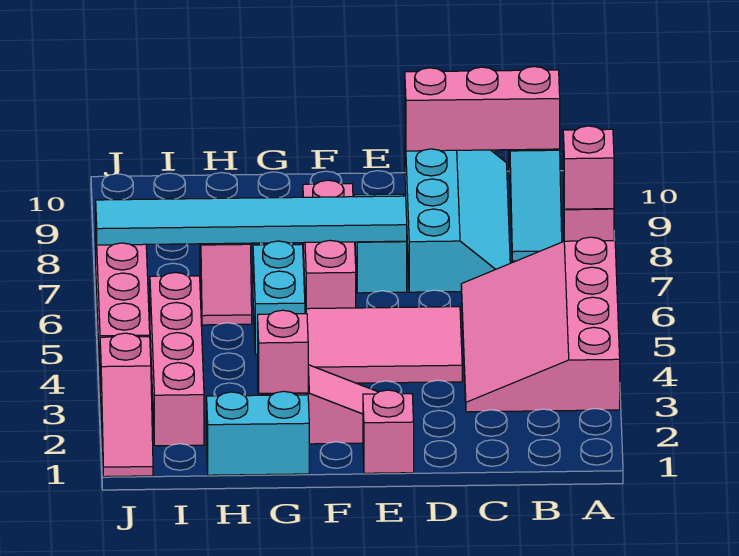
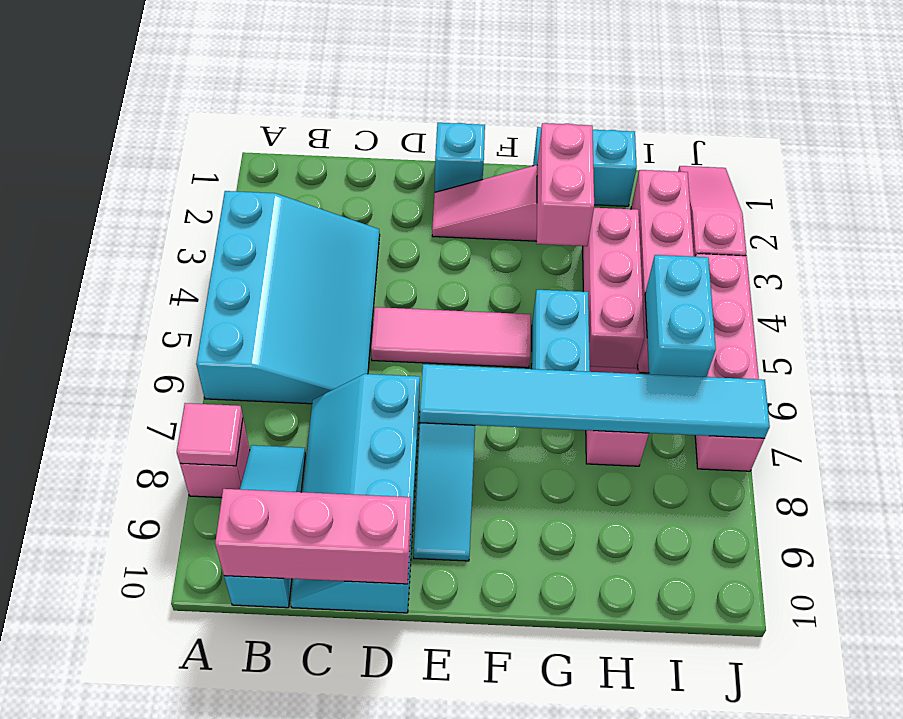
pink slope A3:C6 level 1 top A -> cyan slope A3:C6 level 1 top A
pink brick A8 level 2 -> pink tile A8 level 2
pink tile D4:F5 level 1 -> pink tile D5:F5 level 1
pink brick E1 level 1 -> cyan brick E1 level 1
pink brick F6:F8 level 1 -> pink brick H3:H5 level 1
pink brick G2 level 2 -> pink brick G2:G3 level 2
none -> cyan brick I5:I6 level 2

